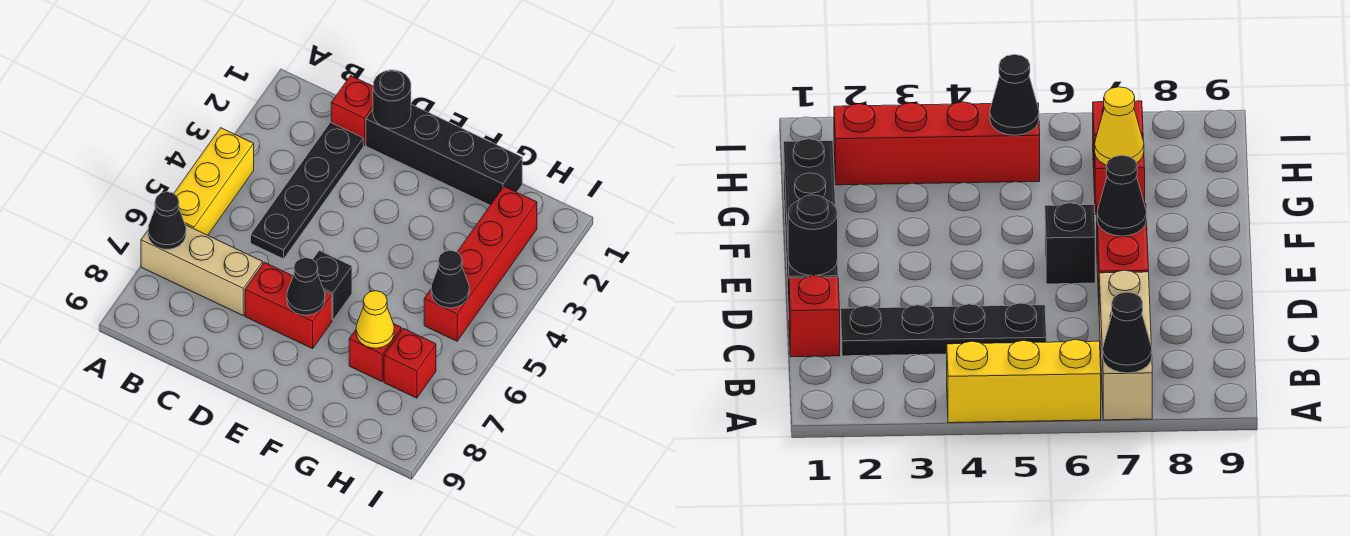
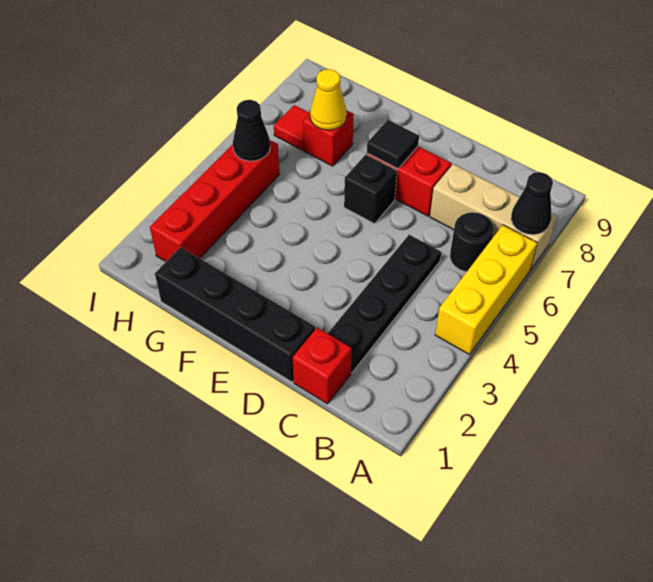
black round brick D1 level 2 -> black round brick B6 level 1
black cone E7 level 2 -> black tile E7 level 2
red brick H7 level 1 -> red tile H7 level 1

